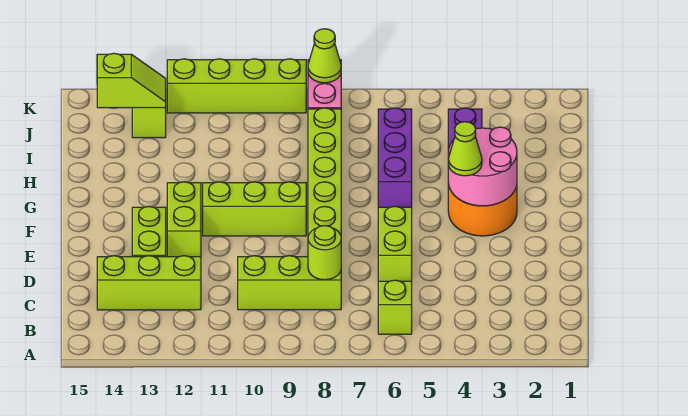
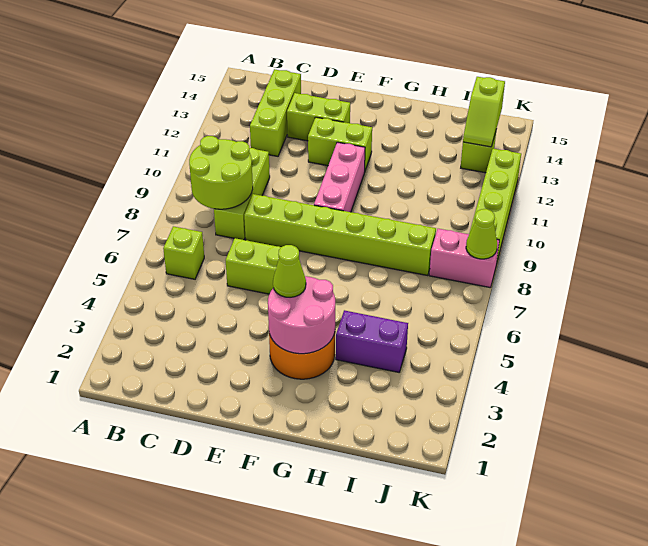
lime round brick C8 level 2 -> lime round brick B8:C9 level 2
lime brick F9:F11 level 1 -> pink brick F9:F11 level 1
purple brick G6:I6 level 1 -> none

